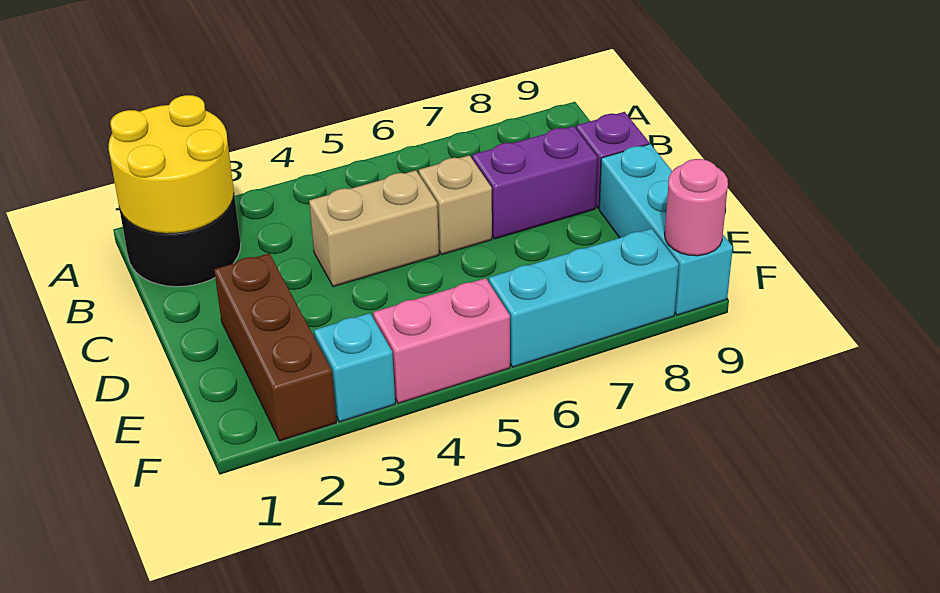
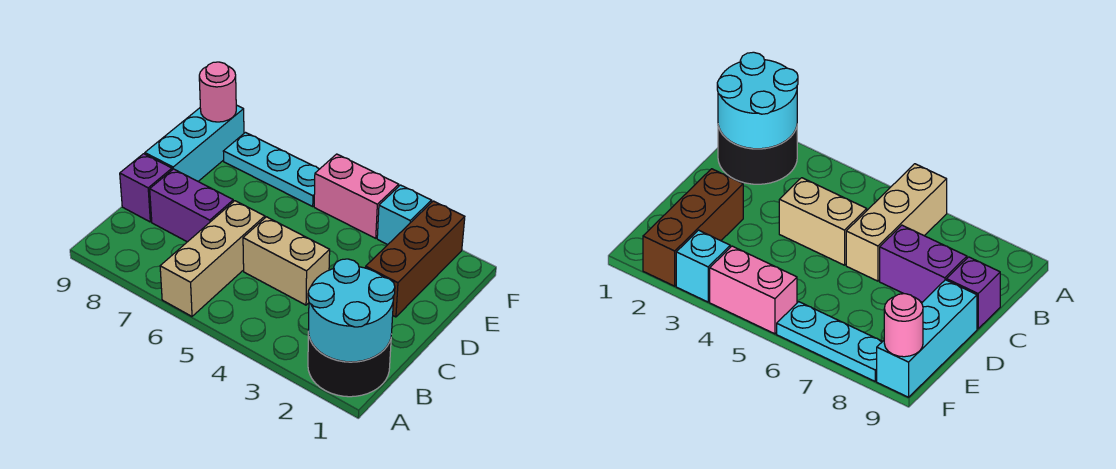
yellow round brick A1:B2 level 2 -> cyan round brick A1:B2 level 2
tan brick C6 level 1 -> tan brick A6:C6 level 1
cyan brick F6:F8 level 1 -> cyan plate F6:F8 level 1

